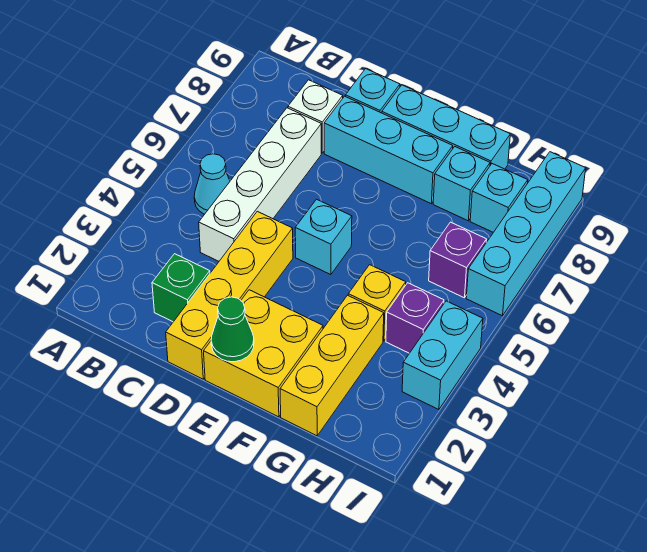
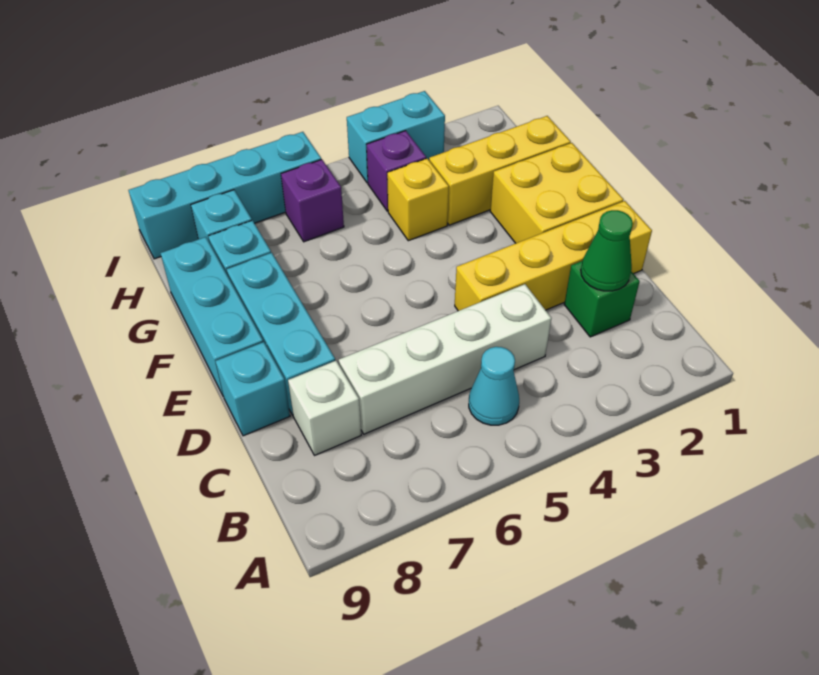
green cone E1 level 2 -> green cone C2 level 2
cyan brick E5 level 1 -> none

